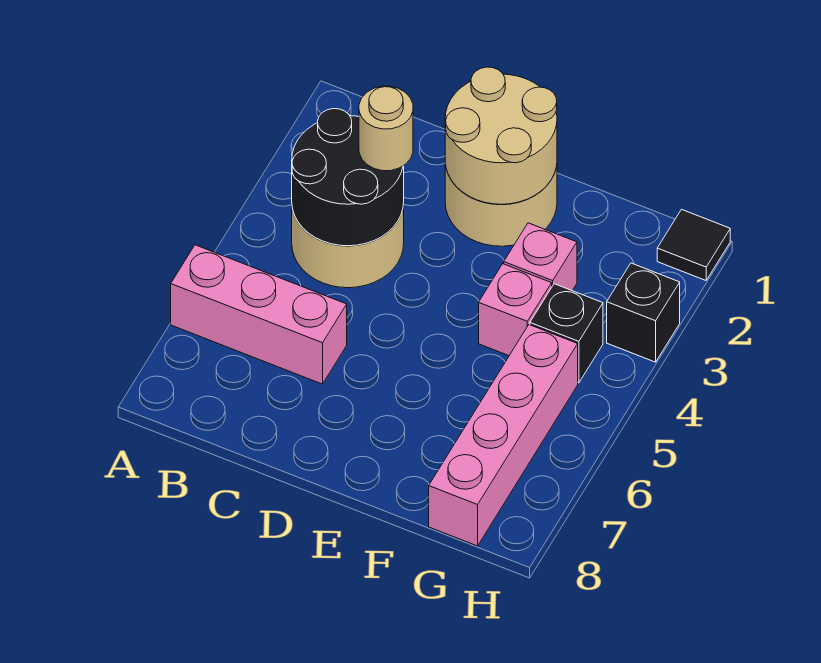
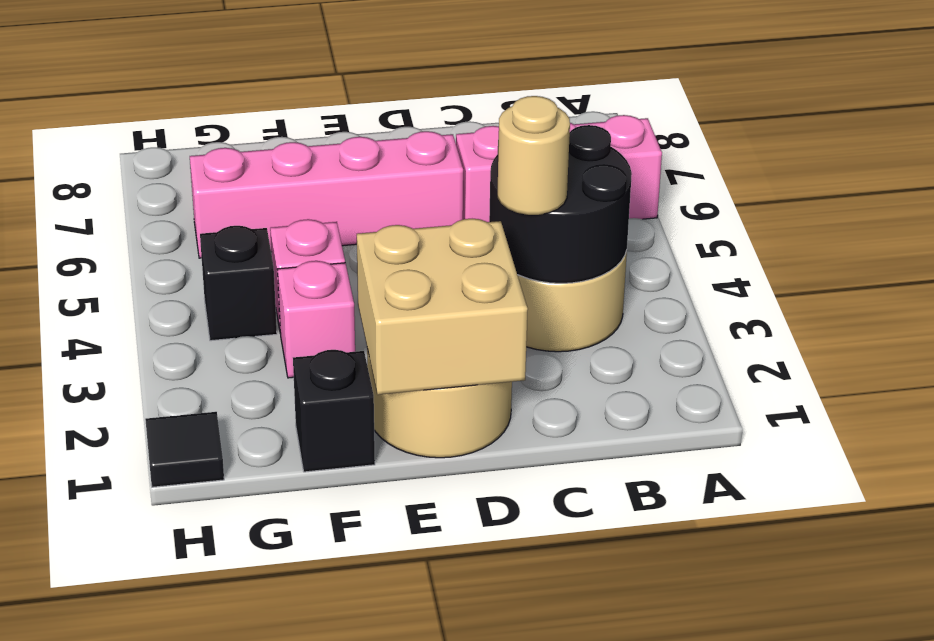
tan round brick D1:E2 level 2 -> tan brick D1:E2 level 2
pink brick G5:G8 level 1 -> pink brick D6:G6 level 1
black brick H3 level 1 -> black brick F1 level 1

